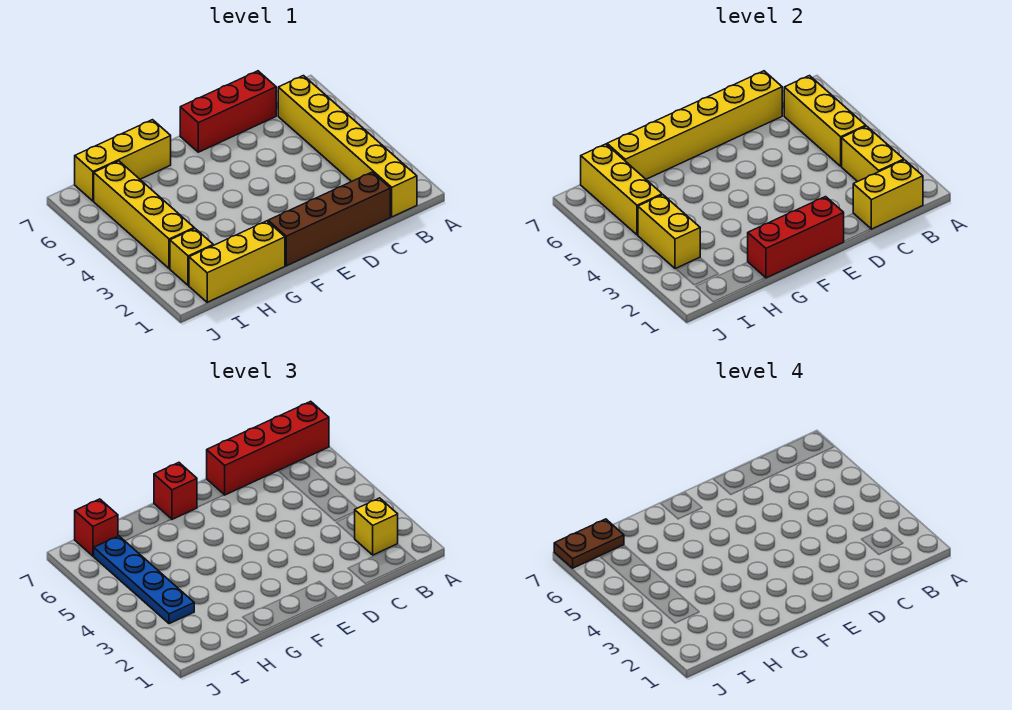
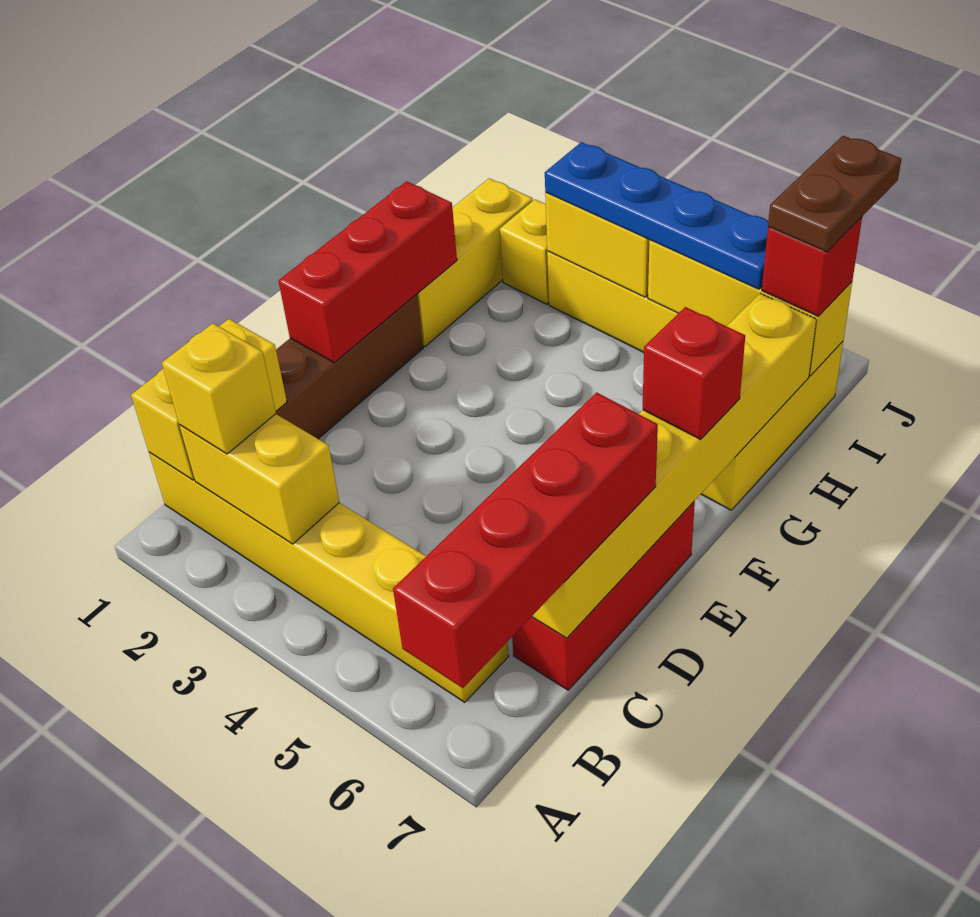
yellow brick B4:B6 level 2 -> none

